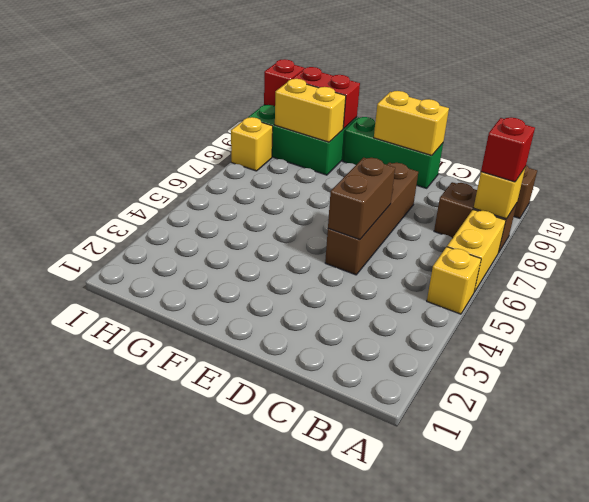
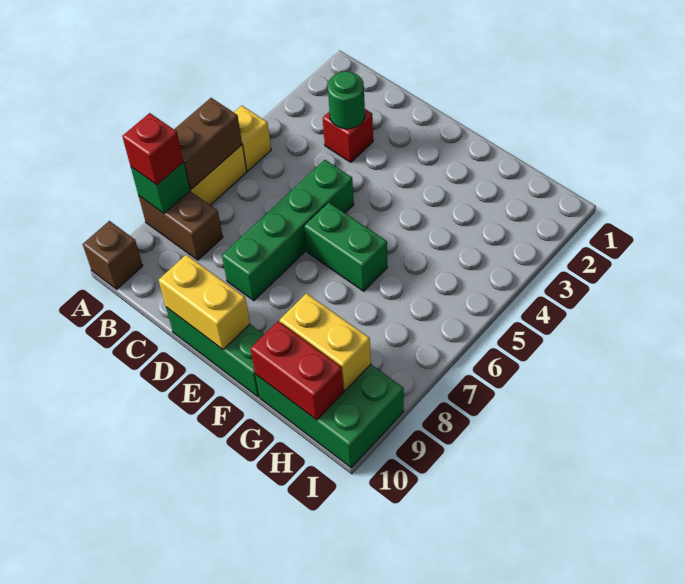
yellow brick A8 level 2 -> green brick A8 level 2
none -> green round brick C3 level 2
brown brick D5:D8 level 1 -> green brick D5:D8 level 1
brown brick D5:D6 level 2 -> brown brick A6:A7 level 2
none -> green brick E6:F6 level 1
yellow brick I8 level 1 -> none
red brick I10 level 2 -> red brick C3 level 1

